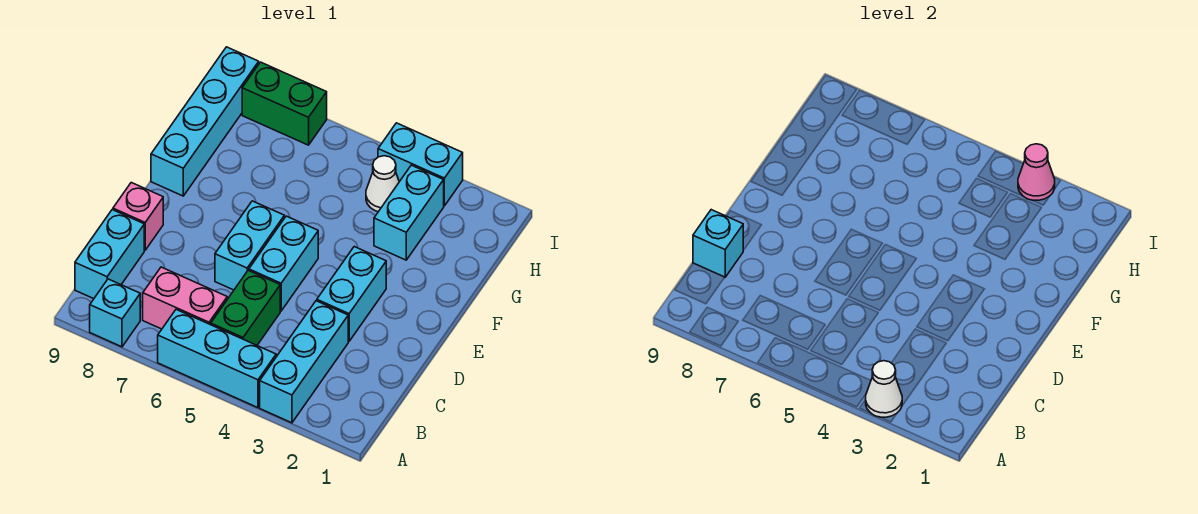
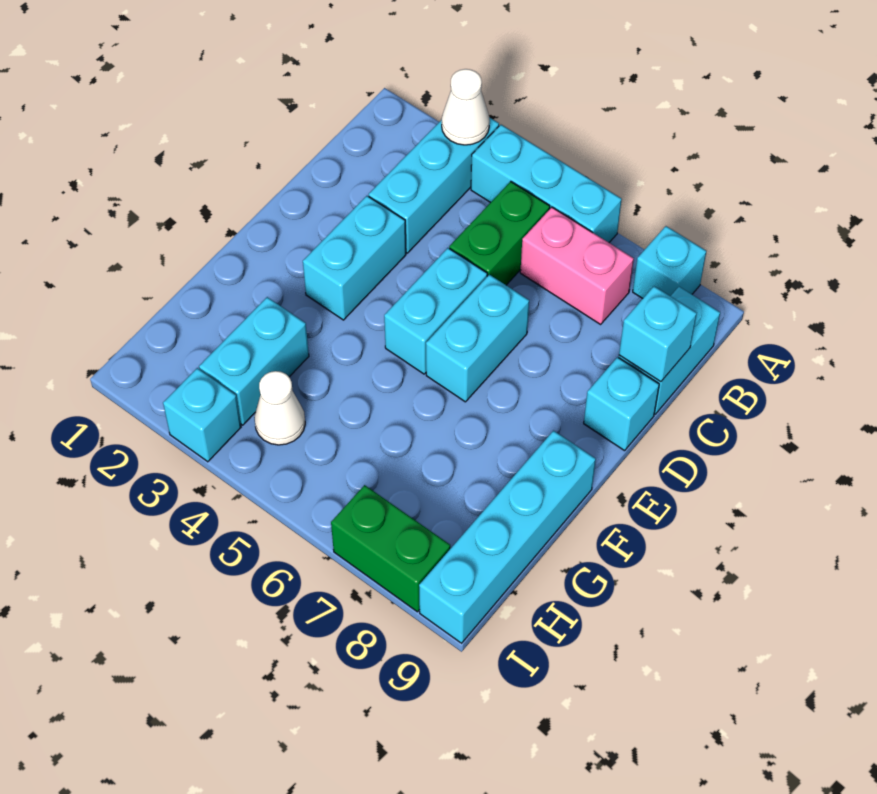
pink brick D9 level 1 -> cyan brick D9 level 1
cyan brick I3:I4 level 1 -> cyan brick I3 level 1
pink cone I3 level 2 -> none

